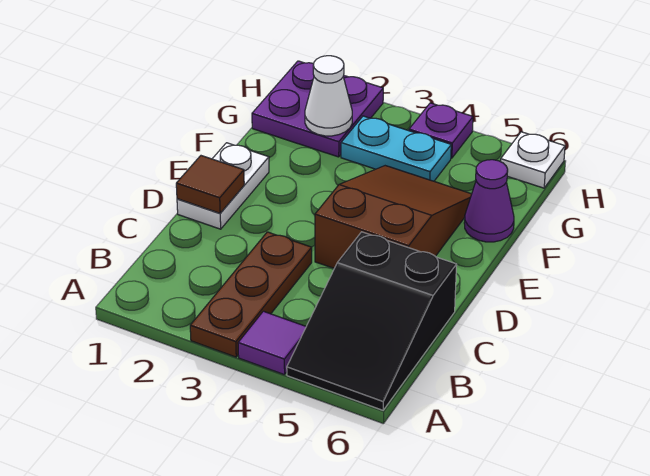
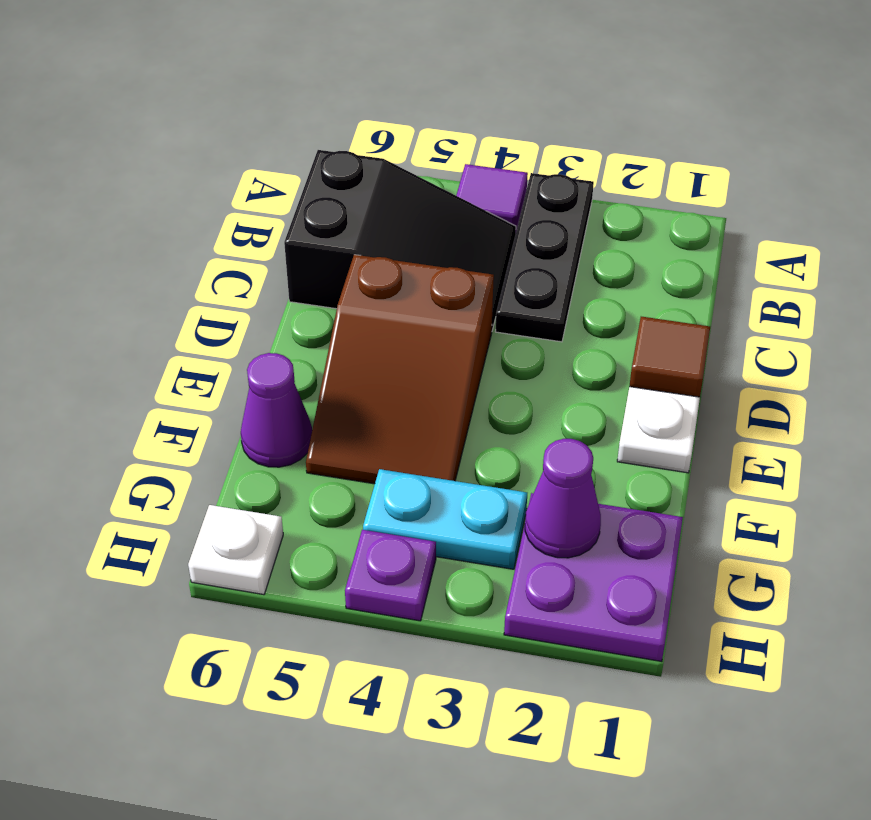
brown plate A3:C3 level 1 -> black plate A3:C3 level 1
black slope A5:C6 level 1 top C -> black slope B4:C6 level 1 top 6
white cone G2 level 2 -> purple cone G2 level 2

